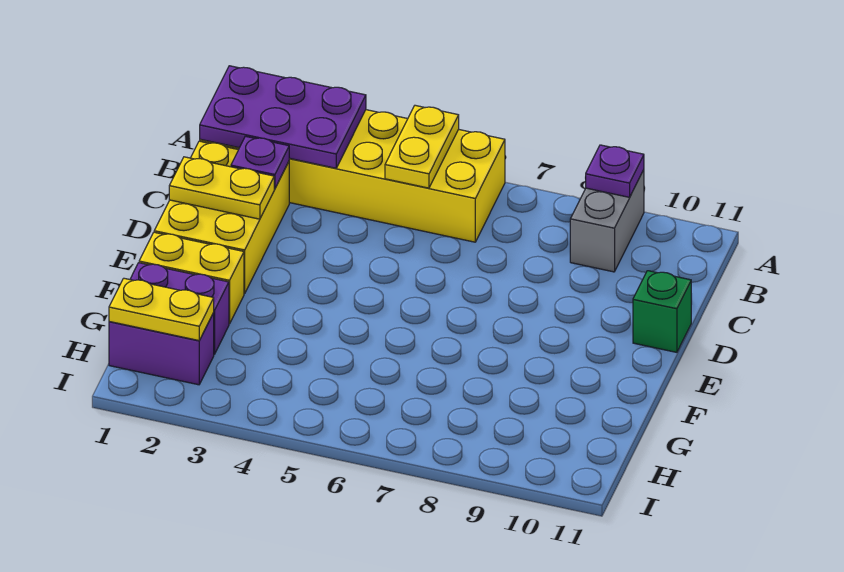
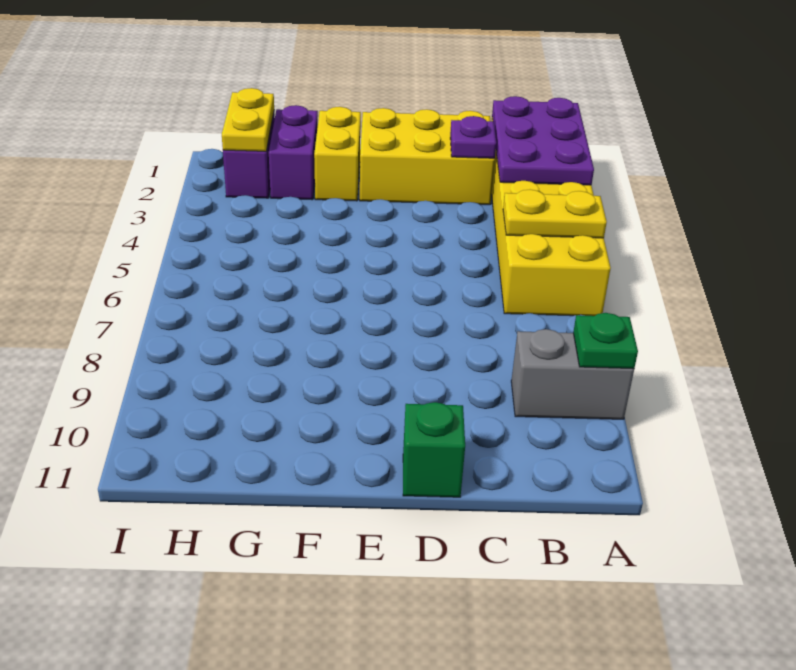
purple plate A9 level 2 -> green plate A9 level 2
yellow plate D1:D2 level 2 -> none

